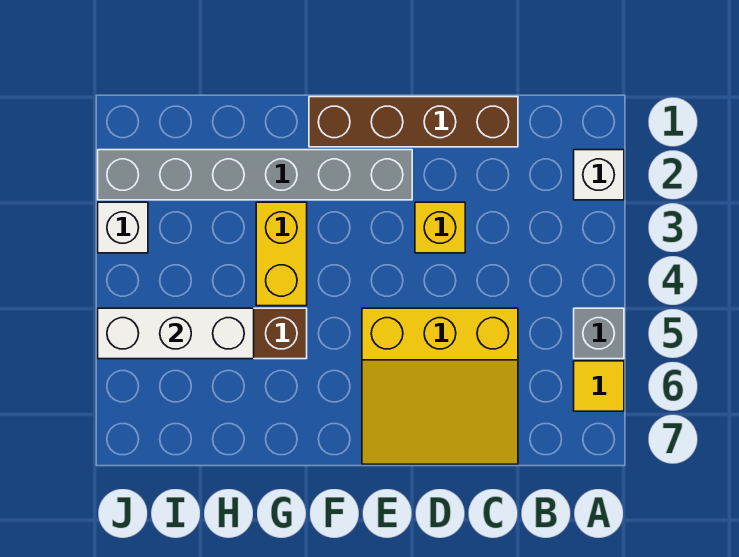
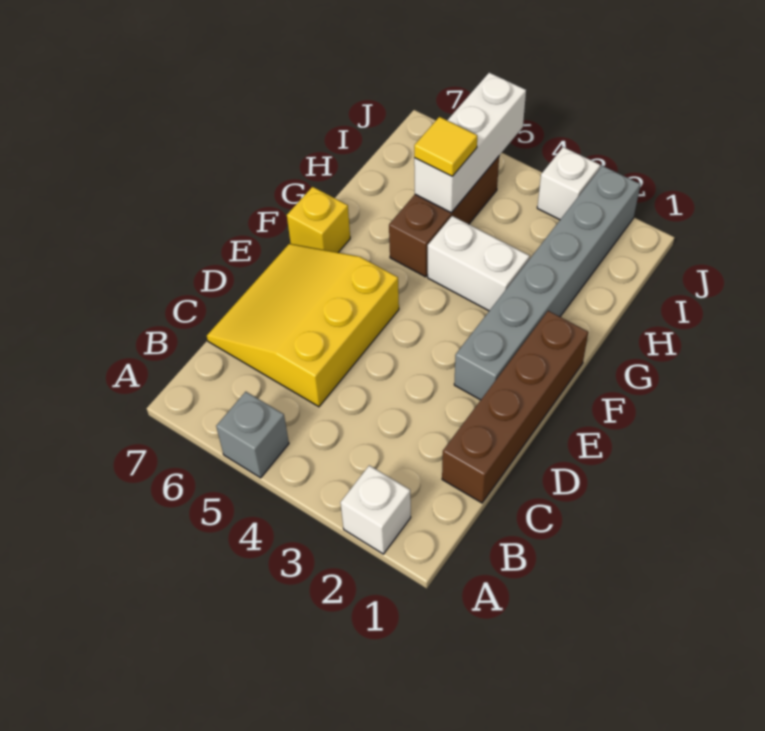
yellow tile A6 level 1 -> yellow tile H5 level 3
yellow brick D3 level 1 -> yellow brick F7 level 1
yellow brick G3:G4 level 1 -> white brick G3:G4 level 1

